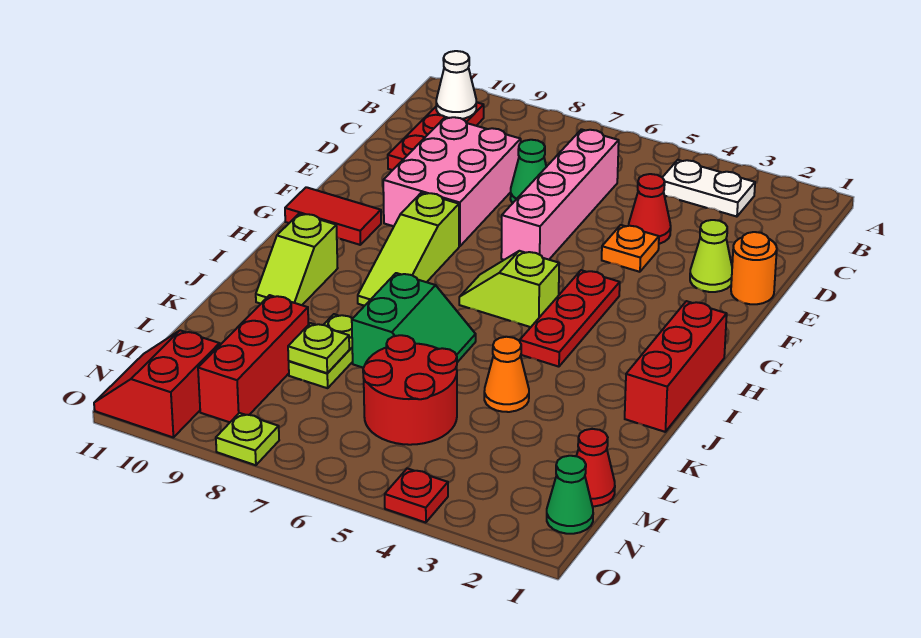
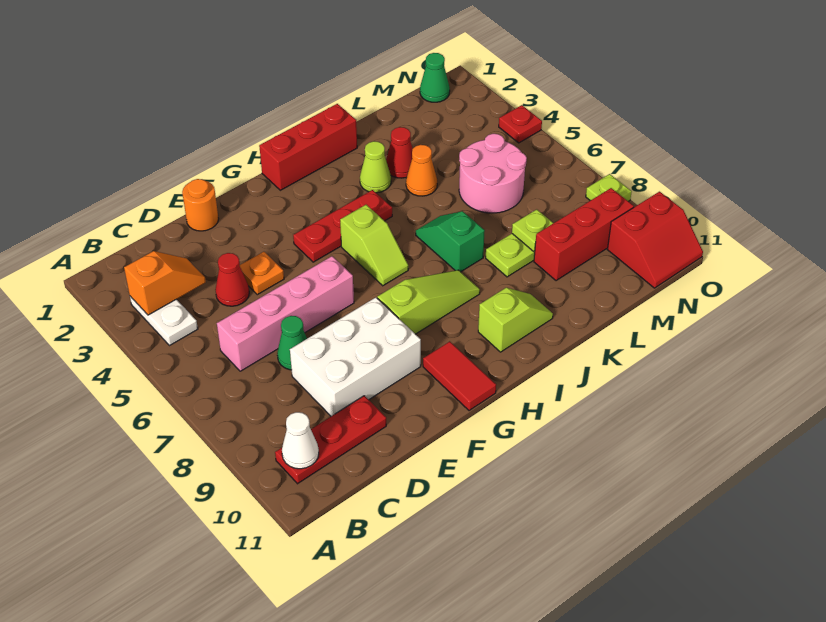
none -> orange slope B3:C3 level 2 top B
pink brick D8:F9 level 1 -> white brick D8:F9 level 1
lime cone E2 level 1 -> lime cone J3 level 1
green slope J6:K7 level 1 top 7 -> green slope J6:J7 level 1 top 7
red round brick L5:M6 level 1 -> pink round brick L5:M6 level 1
red cone M1 level 1 -> red cone K3 level 1

